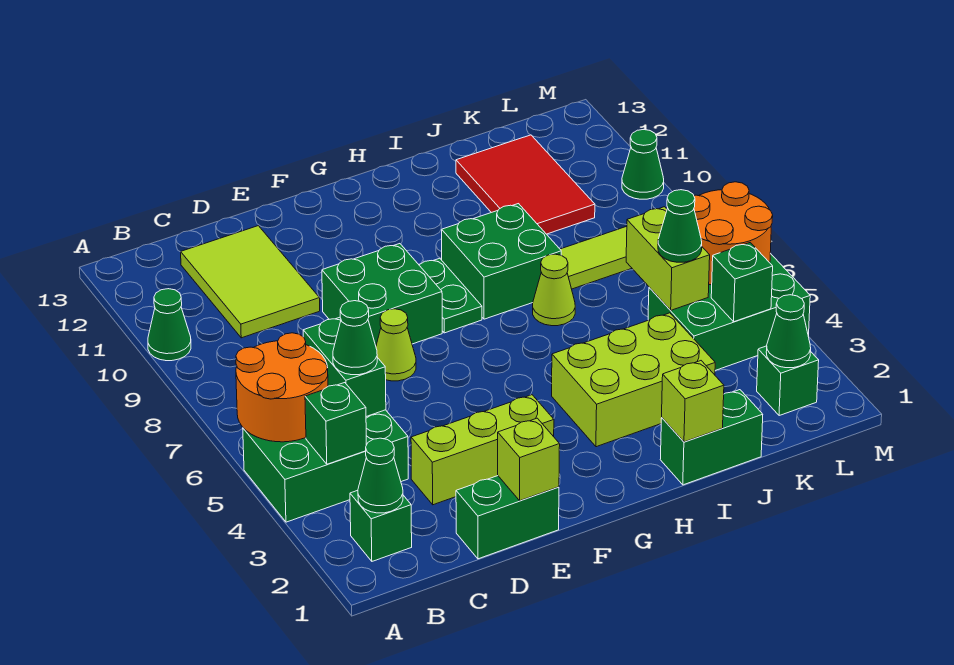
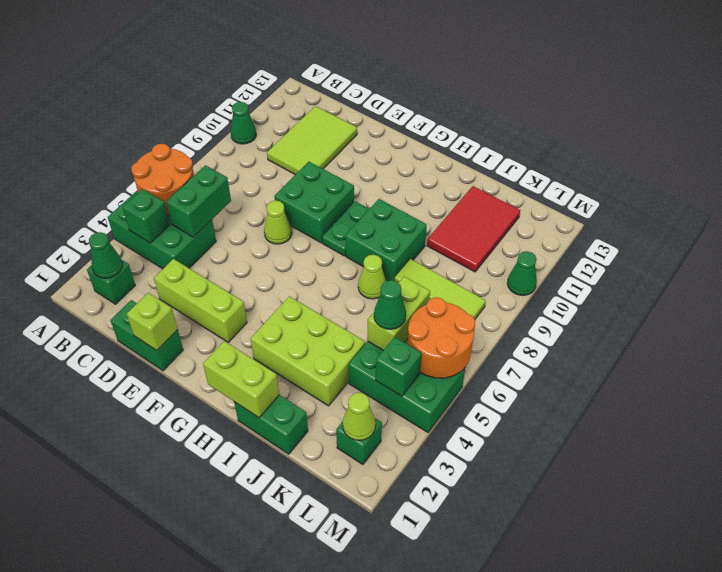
green cone C5 level 3 -> none
lime brick I1 level 2 -> lime brick H1:I1 level 2
green cone L2 level 2 -> lime cone L2 level 2

